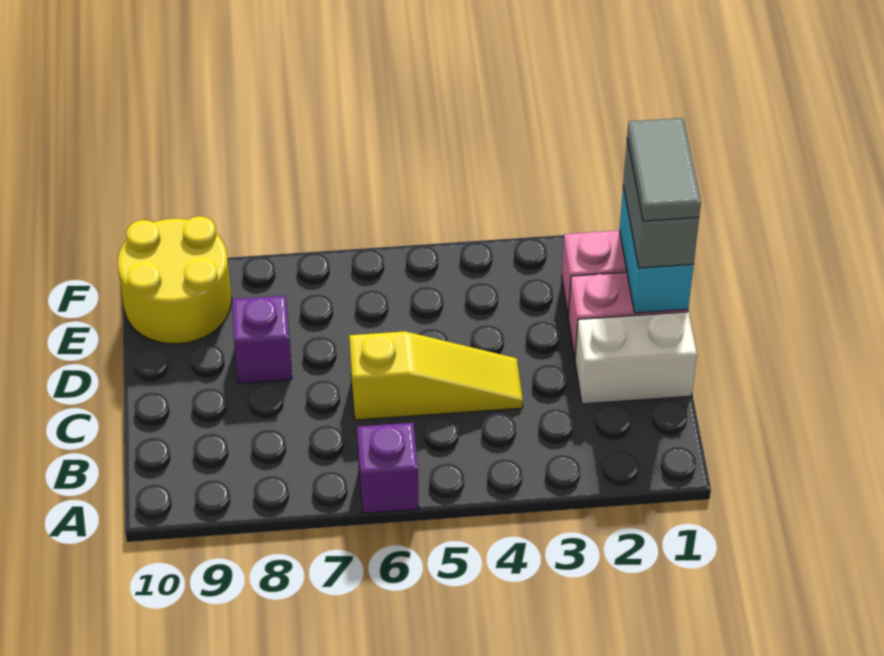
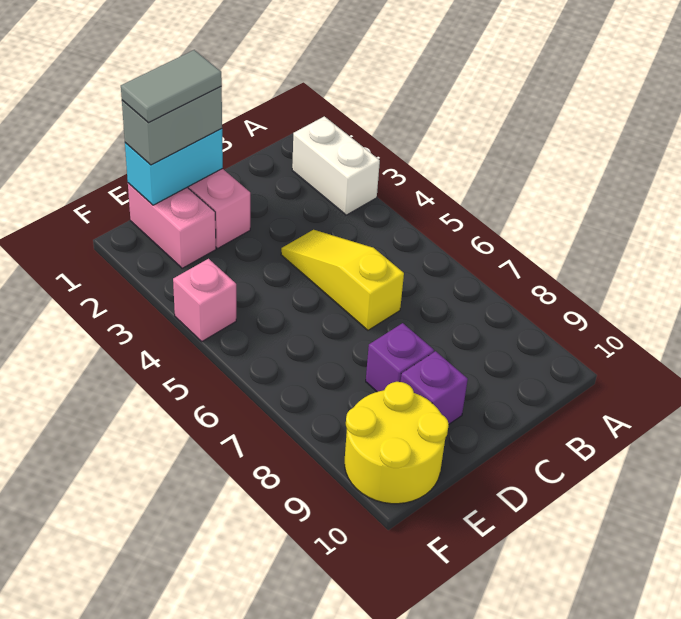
purple brick A6 level 1 -> purple brick D9 level 1
white brick C1:C2 level 1 -> white brick A2:A3 level 1
none -> pink brick F4 level 1

